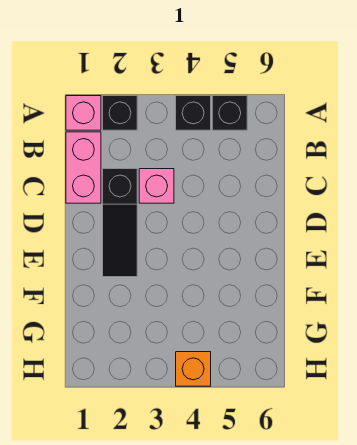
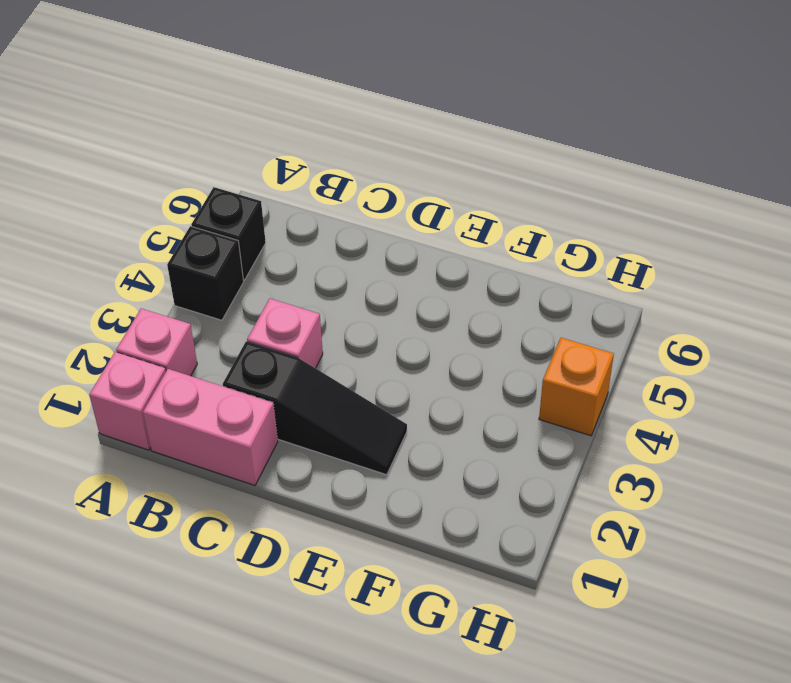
black brick A2 level 1 -> pink brick A2 level 1

